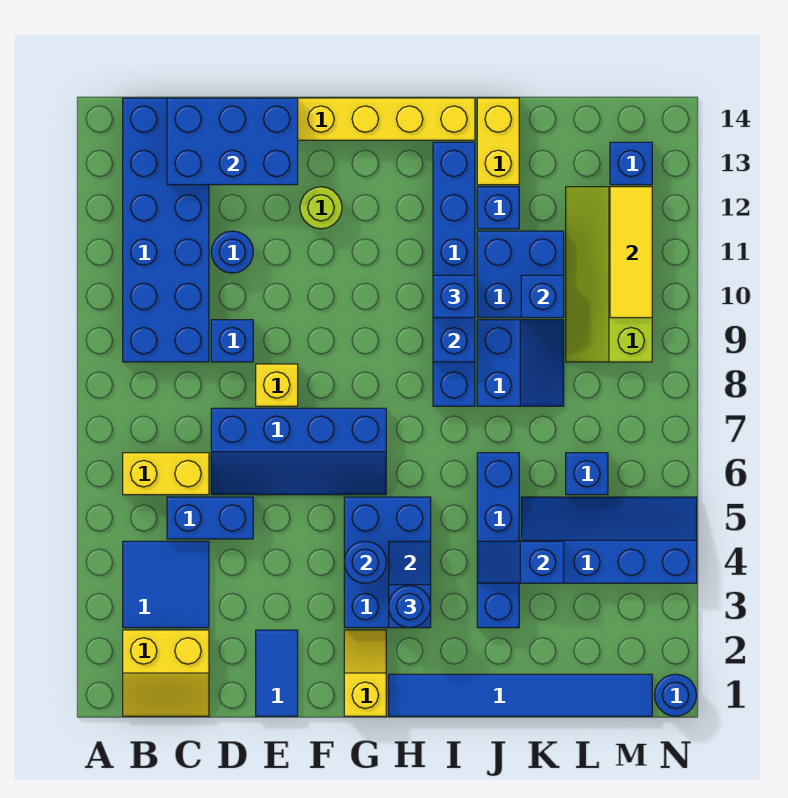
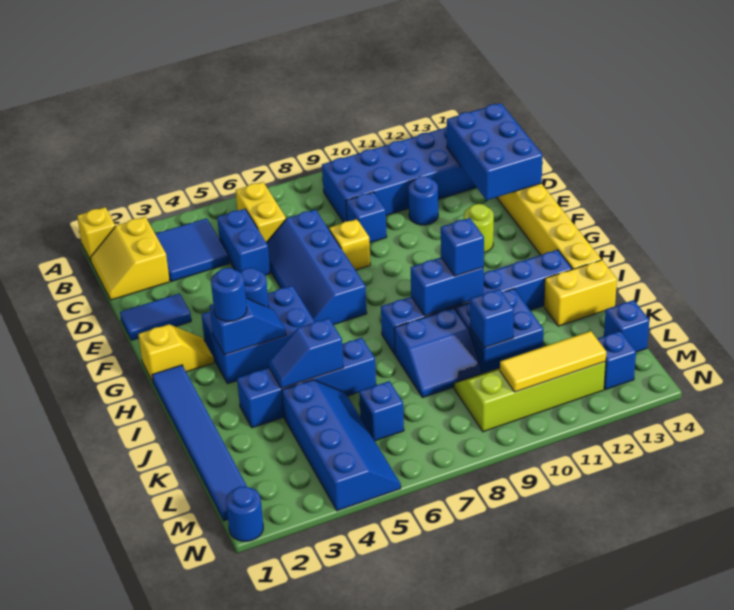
none -> yellow brick A1 level 1
blue slope J4:K4 level 2 top K -> blue slope J4:J5 level 2 top 5
blue brick J12 level 1 -> blue brick L14 level 1

